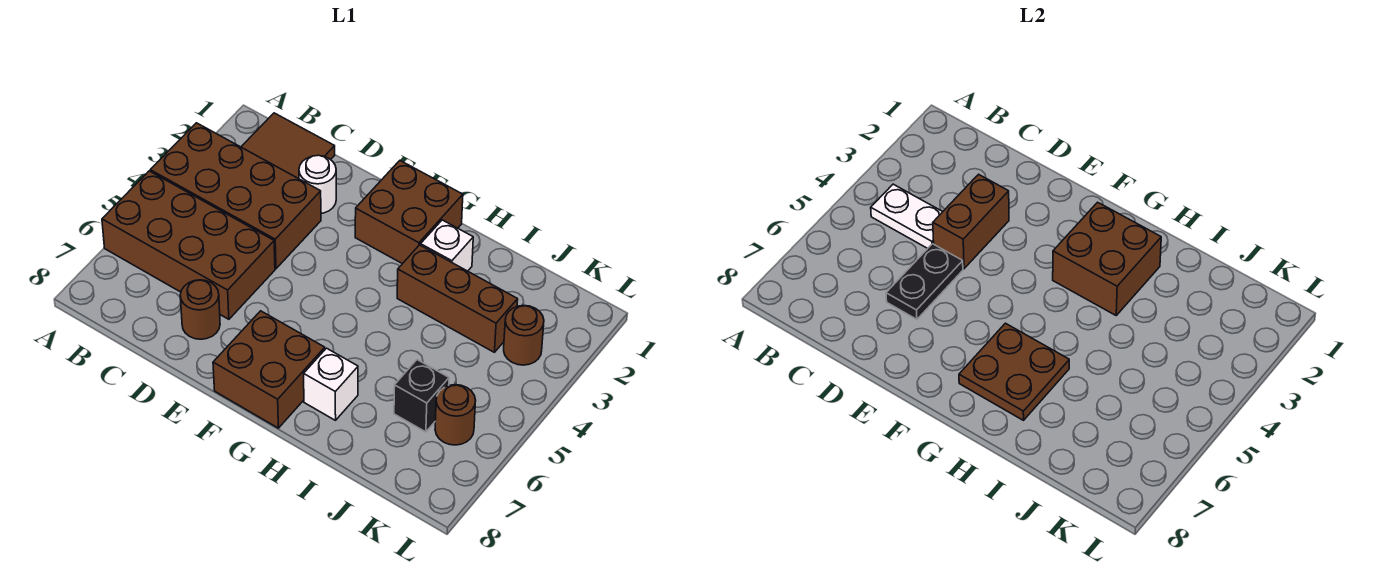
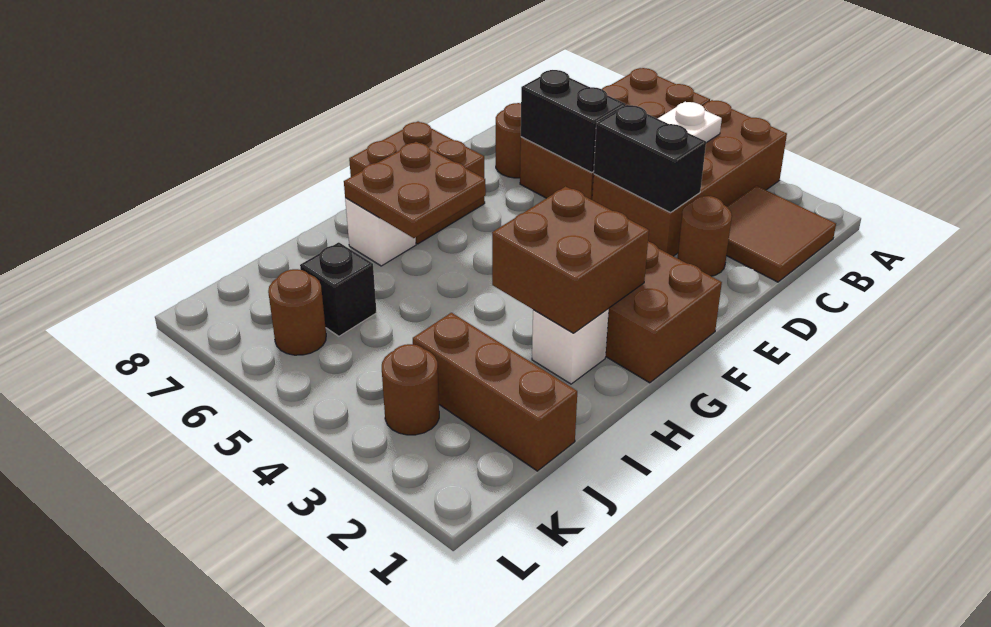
white round brick D2 level 1 -> brown round brick D2 level 1
brown brick D3:D4 level 2 -> black brick D3:D4 level 2
black plate D5:D6 level 2 -> black brick D5:D6 level 2
brown brick H3:J3 level 1 -> brown brick J1:J3 level 1

